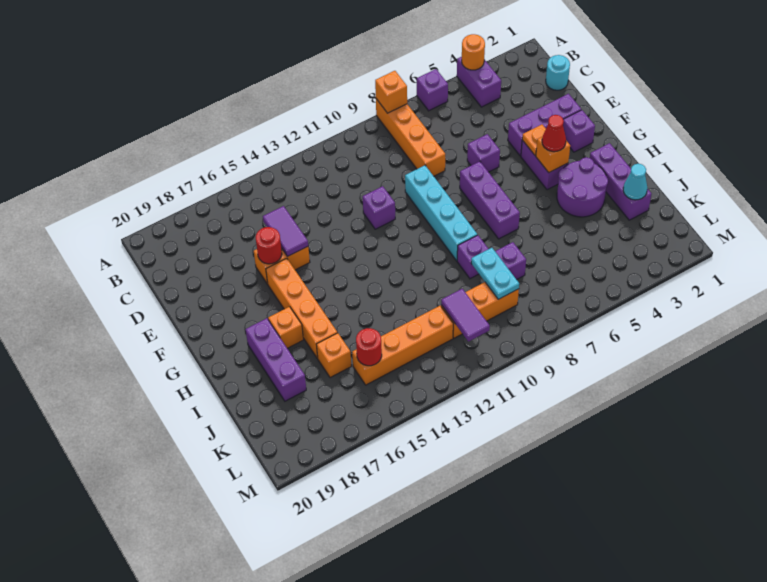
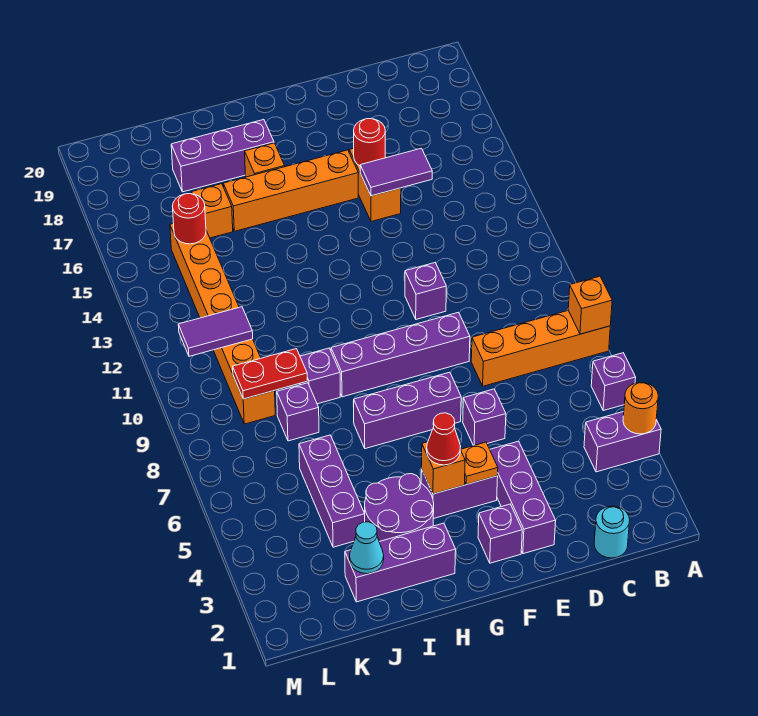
cyan brick E9:H9 level 1 -> purple brick E9:H9 level 1
none -> purple brick J4:J6 level 1
cyan plate J9:K9 level 2 -> red plate J9:K9 level 2

